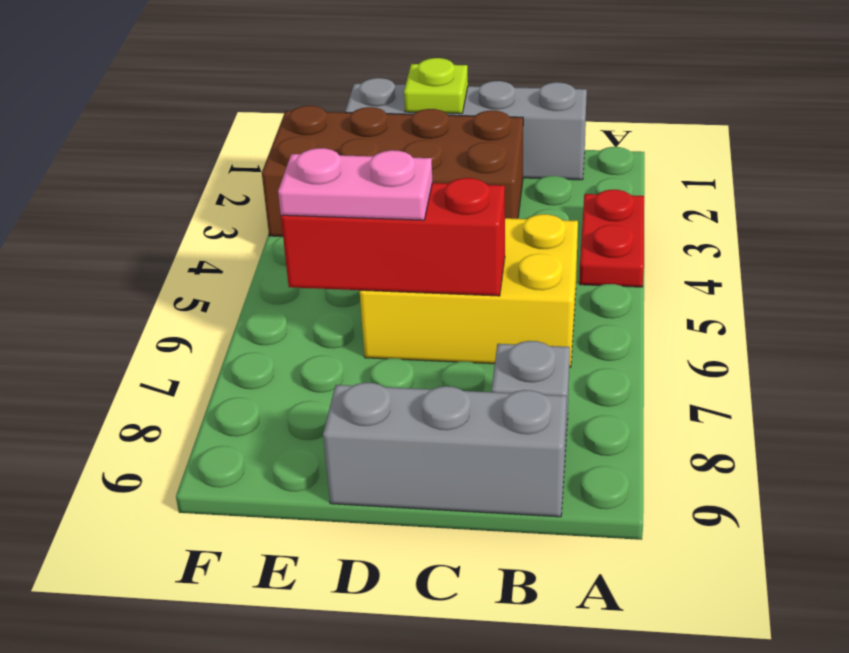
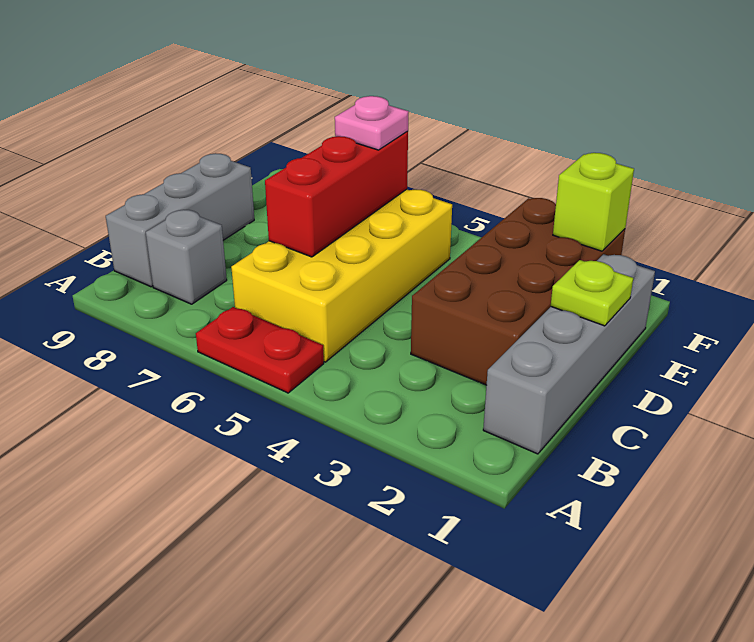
red plate A3:A4 level 1 -> red plate A5:A6 level 1
yellow brick B5:D6 level 1 -> yellow brick B5:E6 level 1
pink plate D6:E6 level 3 -> pink plate E6 level 3
none -> lime brick F2 level 2

